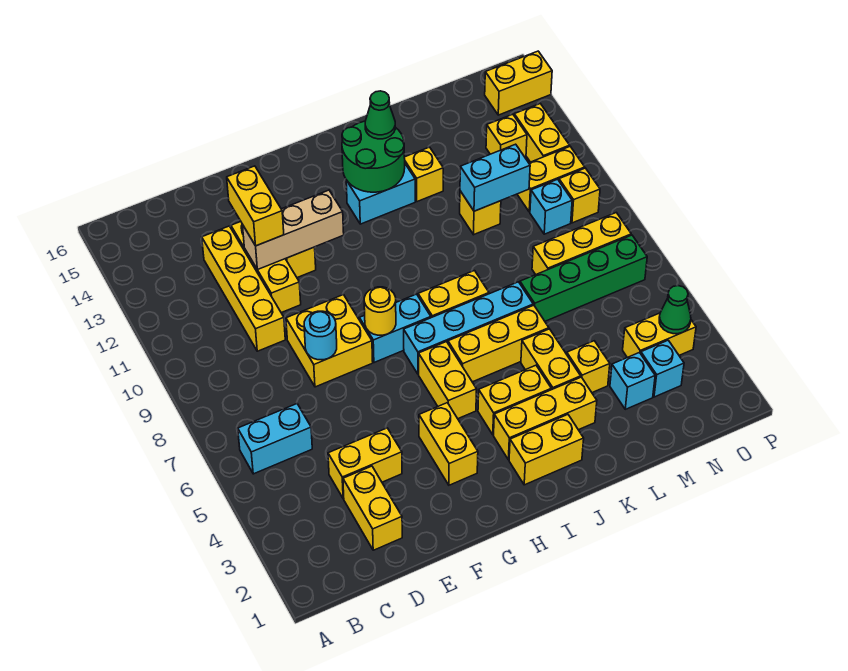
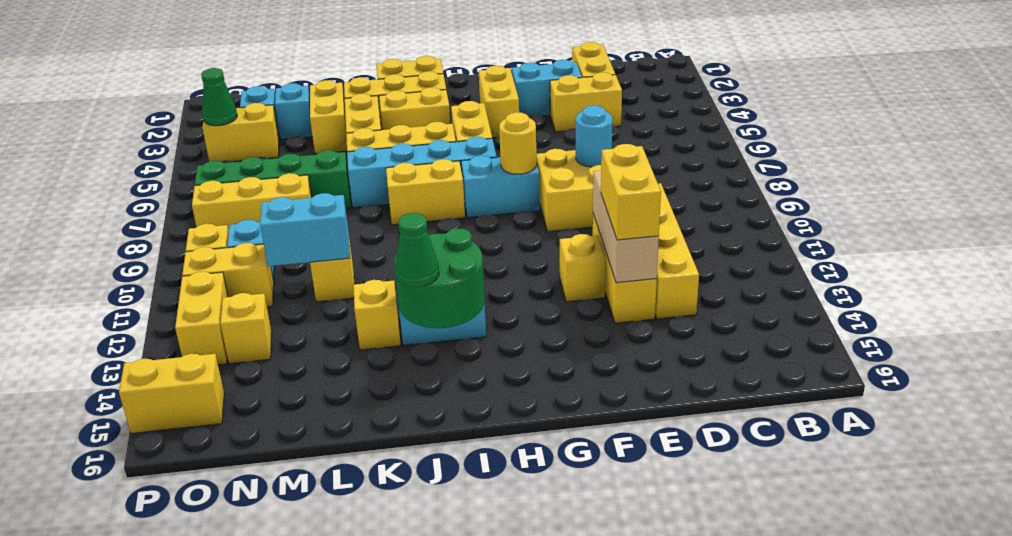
cyan brick B6:C6 level 1 -> cyan brick E3:F3 level 1
tan brick E12:G12 level 2 -> tan brick E11:E13 level 2
yellow brick L4 level 1 -> yellow brick L3:L4 level 1

